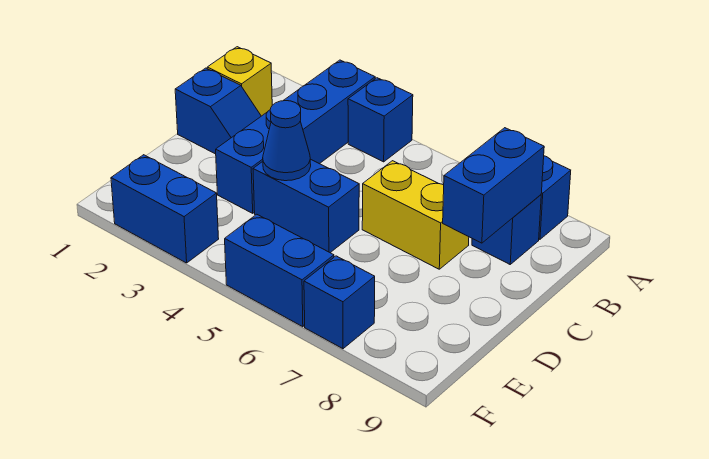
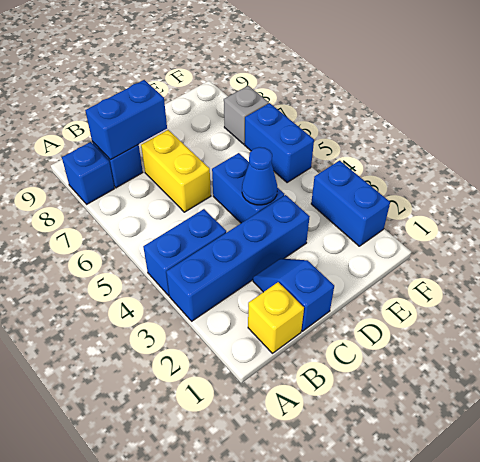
blue brick A4 level 1 -> blue brick A4:B4 level 1
blue brick F7 level 1 -> grey brick F7 level 1

